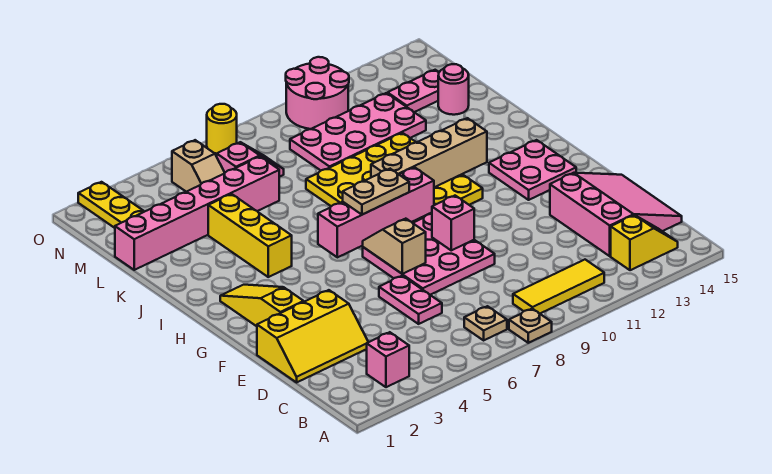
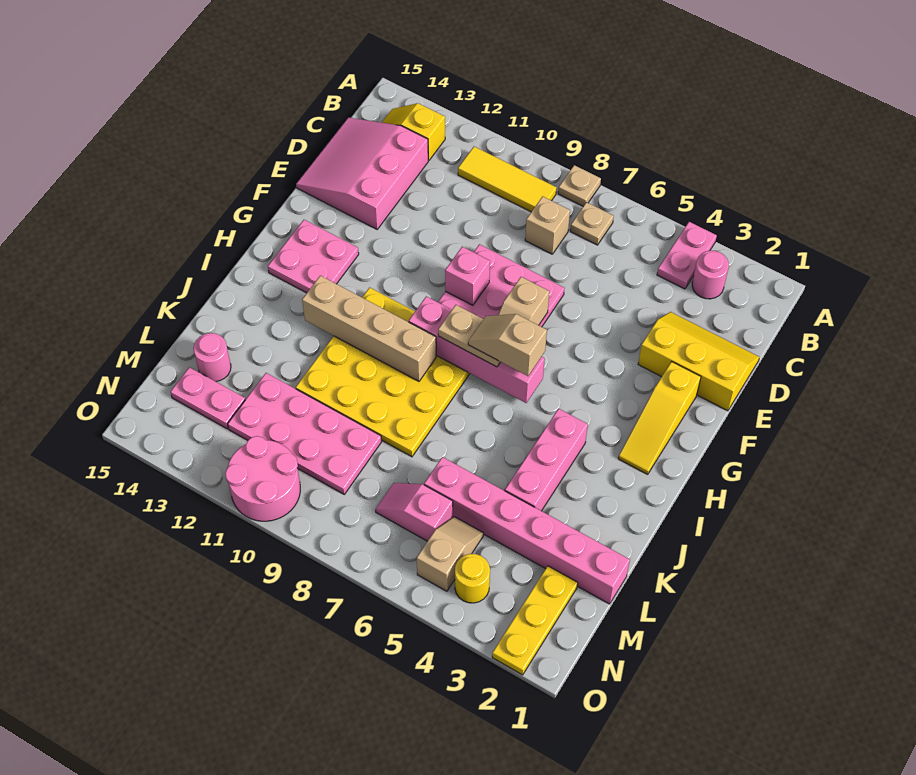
pink brick B3 level 1 -> pink round brick B3 level 1
none -> tan brick C8 level 1
pink plate D6:E6 level 1 -> pink plate A4:B4 level 1
none -> tan slope H6:H7 level 4 top 6
yellow brick I4:K4 level 1 -> pink brick I4:K4 level 1
yellow round brick O7 level 1 -> yellow round brick N4 level 1

